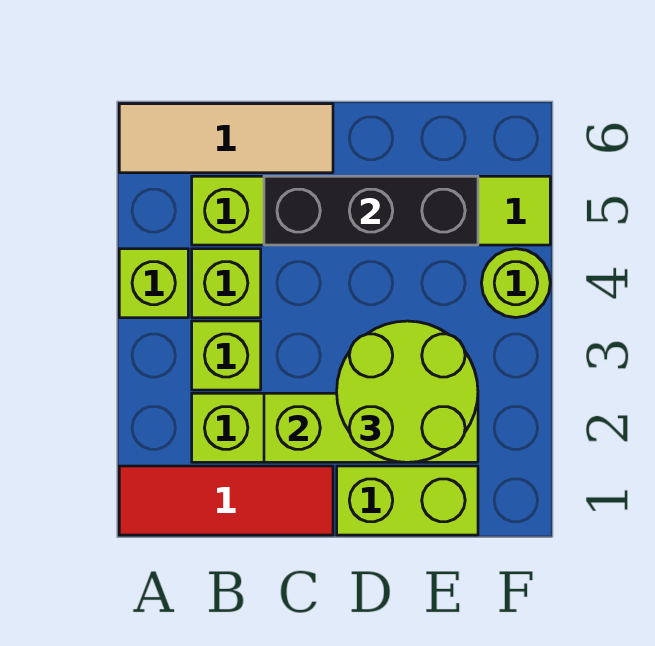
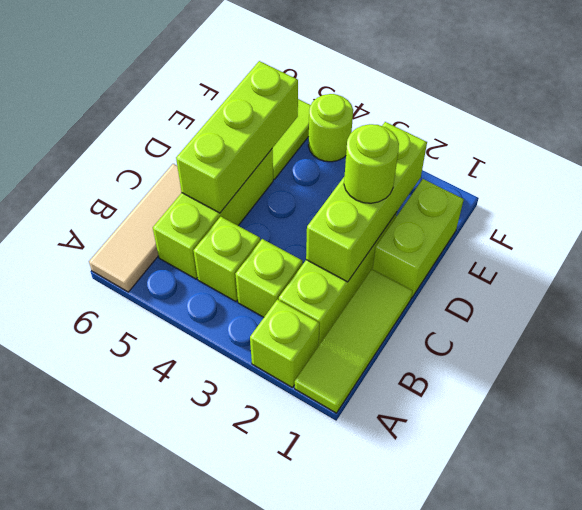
red tile A1:C1 level 1 -> lime tile A1:C1 level 1
lime brick A4 level 1 -> lime brick A2 level 1
black brick C5:E5 level 2 -> lime brick C5:E5 level 2
lime round brick D2:E3 level 3 -> lime round brick D2 level 3

